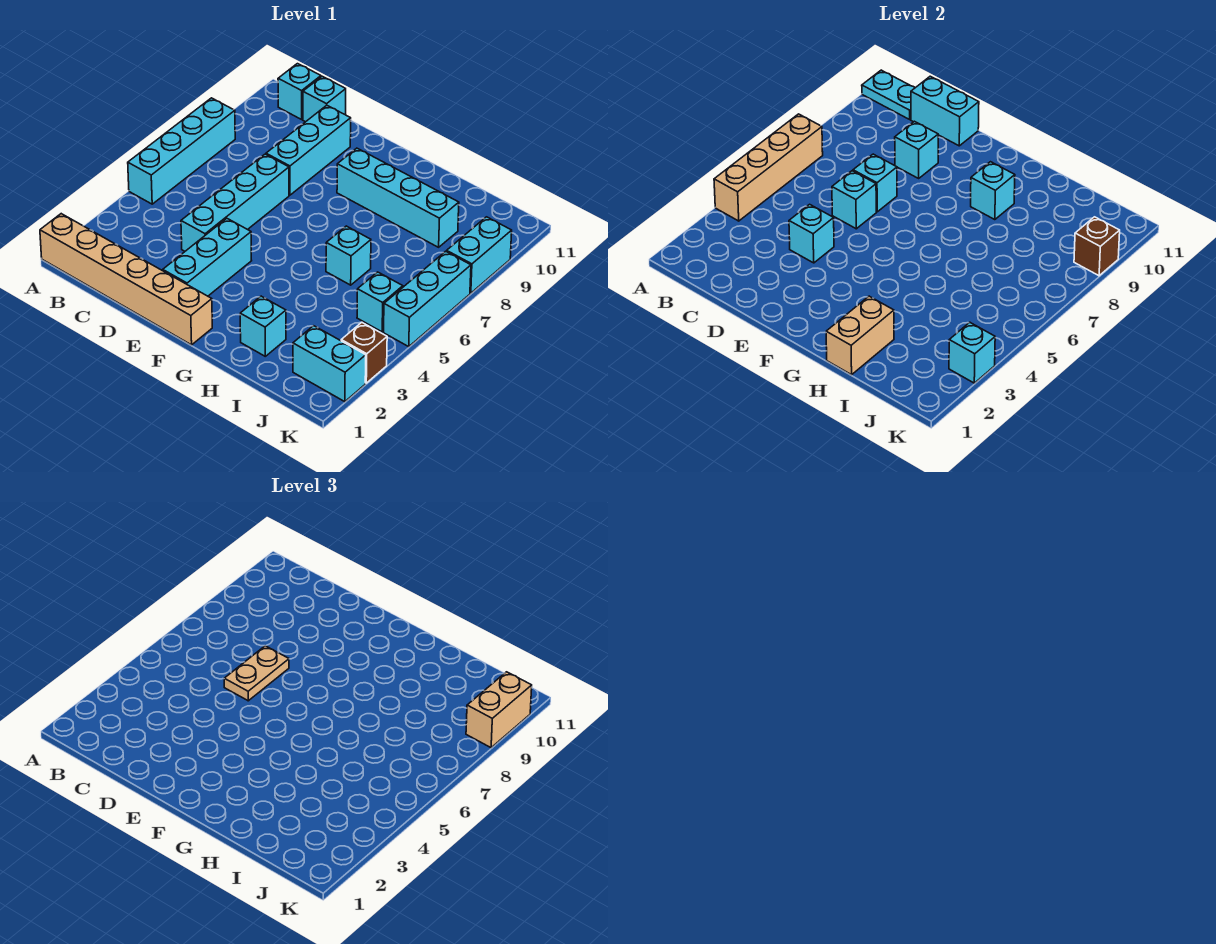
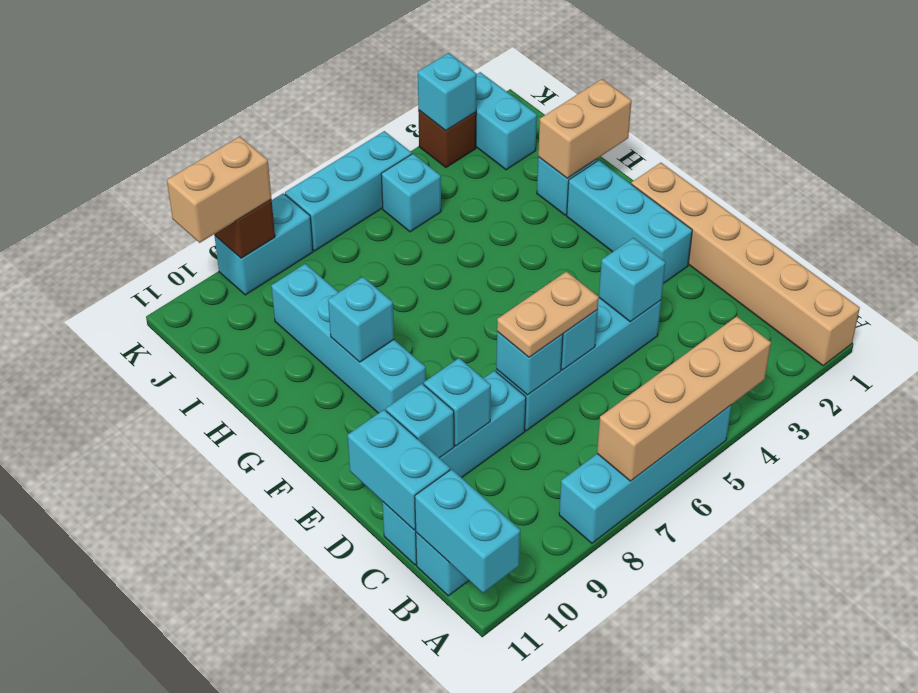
cyan plate A11:B11 level 2 -> cyan brick A11:B11 level 2
cyan brick E2:E4 level 1 -> cyan brick E2:G2 level 1
cyan brick H6 level 1 -> cyan brick D10 level 2

